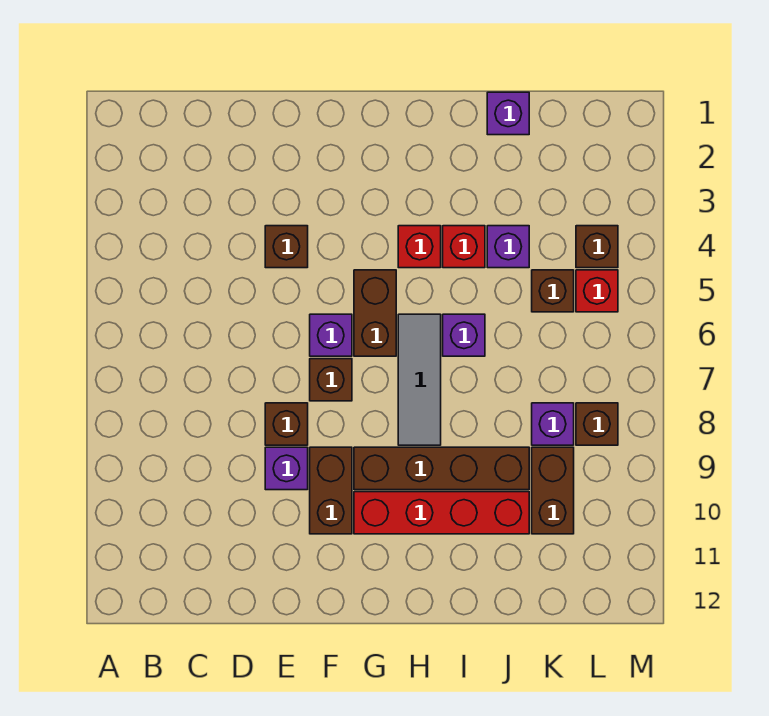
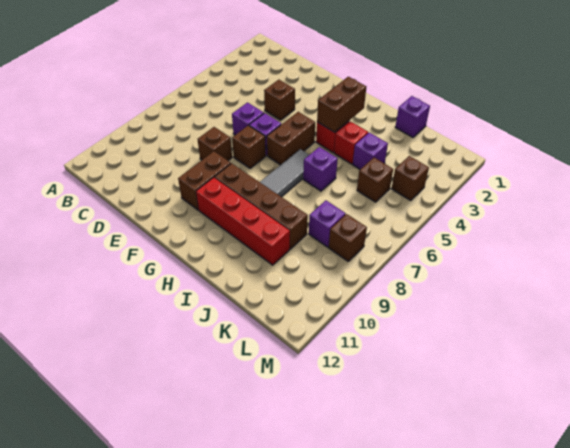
purple brick E9 level 1 -> purple brick E6 level 1
brown brick K9:K10 level 1 -> brown brick H3:H4 level 2
red brick L5 level 1 -> none

